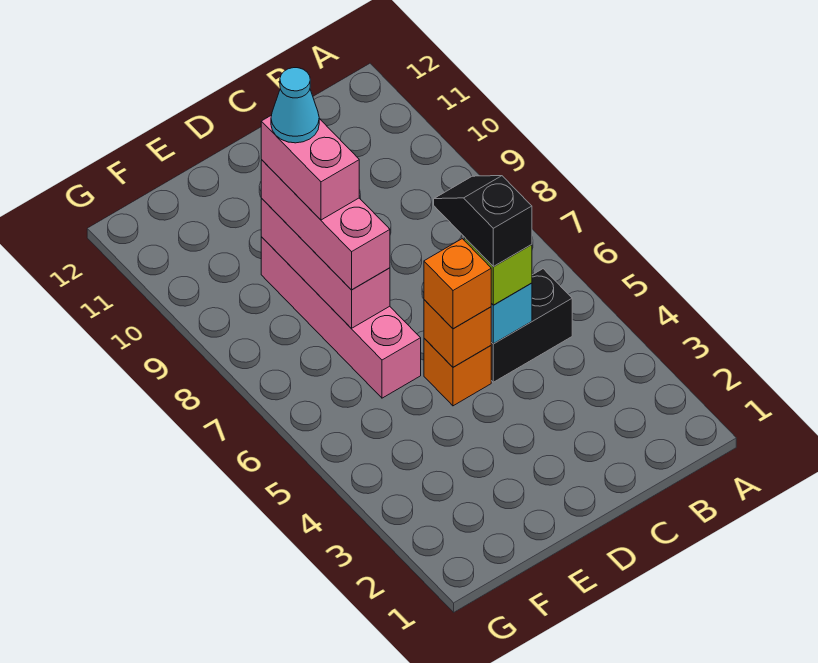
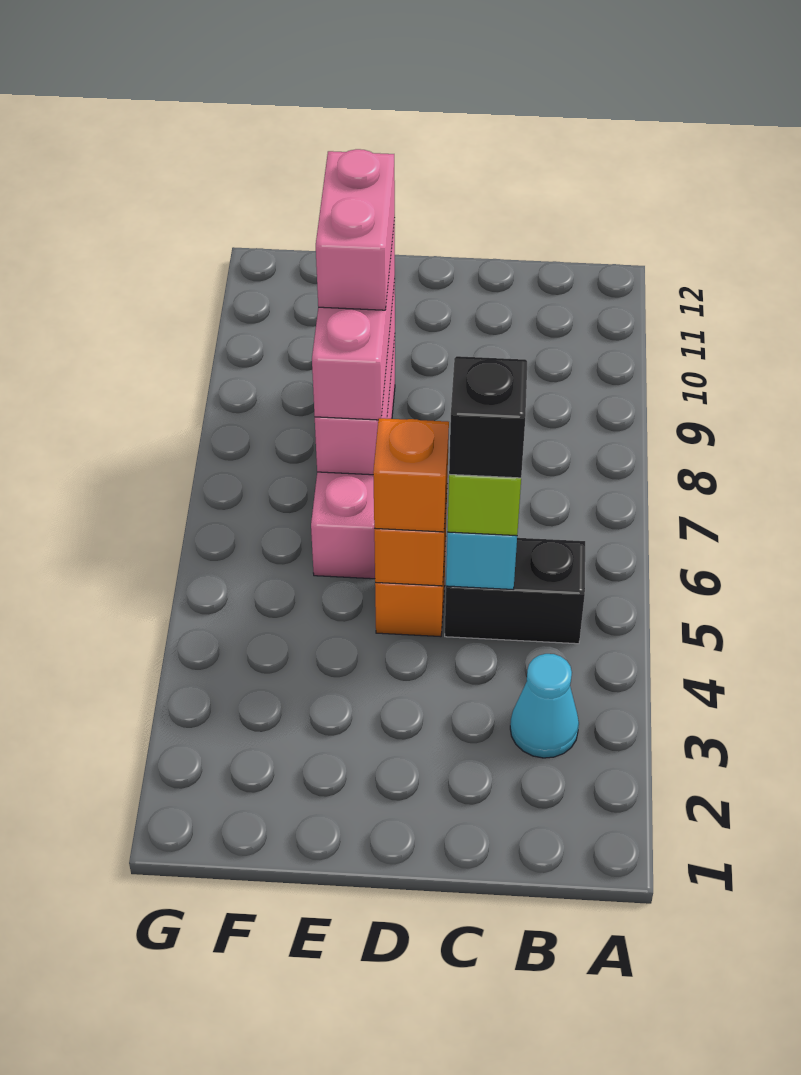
cyan cone E9 level 5 -> cyan cone B3 level 1

